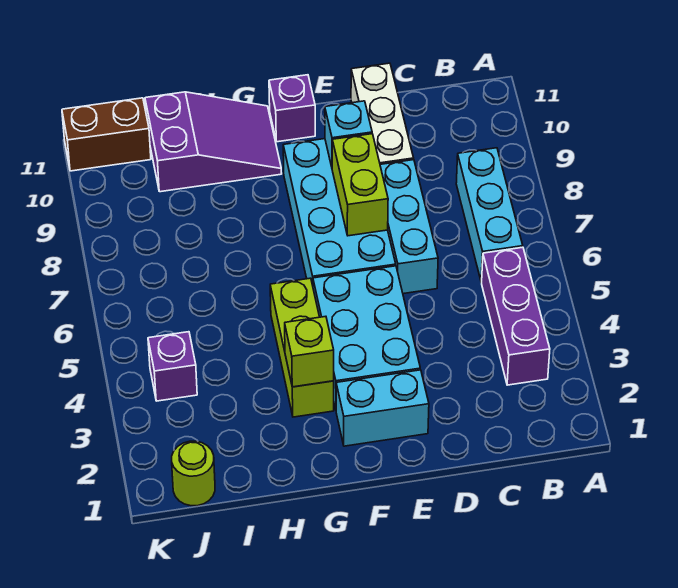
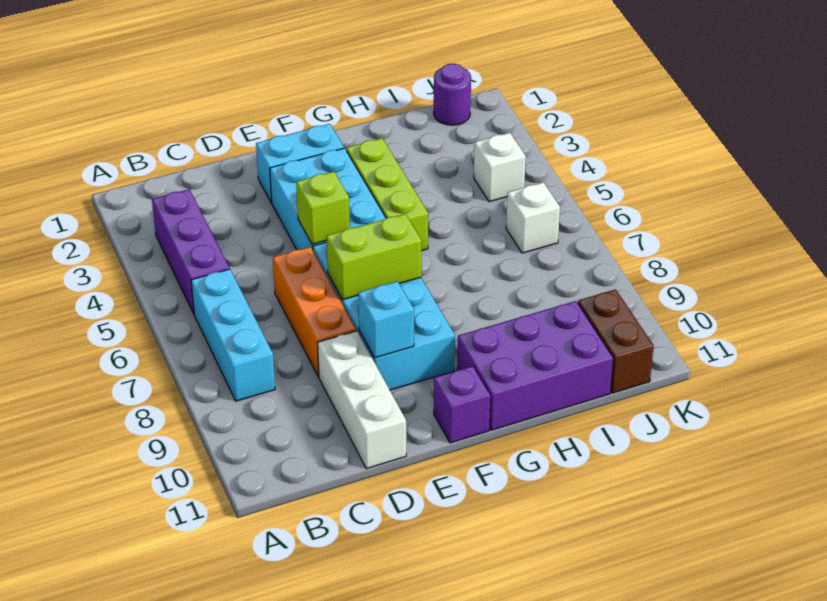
cyan brick D6:D8 level 1 -> orange brick D6:D8 level 1
lime brick E7:E8 level 2 -> lime brick E7:F7 level 2
lime brick G3 level 2 -> lime brick E5 level 2
purple slope G10:I11 level 1 top I -> purple brick G10:I11 level 1
lime round brick J1 level 1 -> purple round brick J1 level 1
purple brick J4 level 1 -> white brick J4 level 1
none -> white brick J6 level 1
brown brick J11:K11 level 1 -> brown brick J10:J11 level 1

